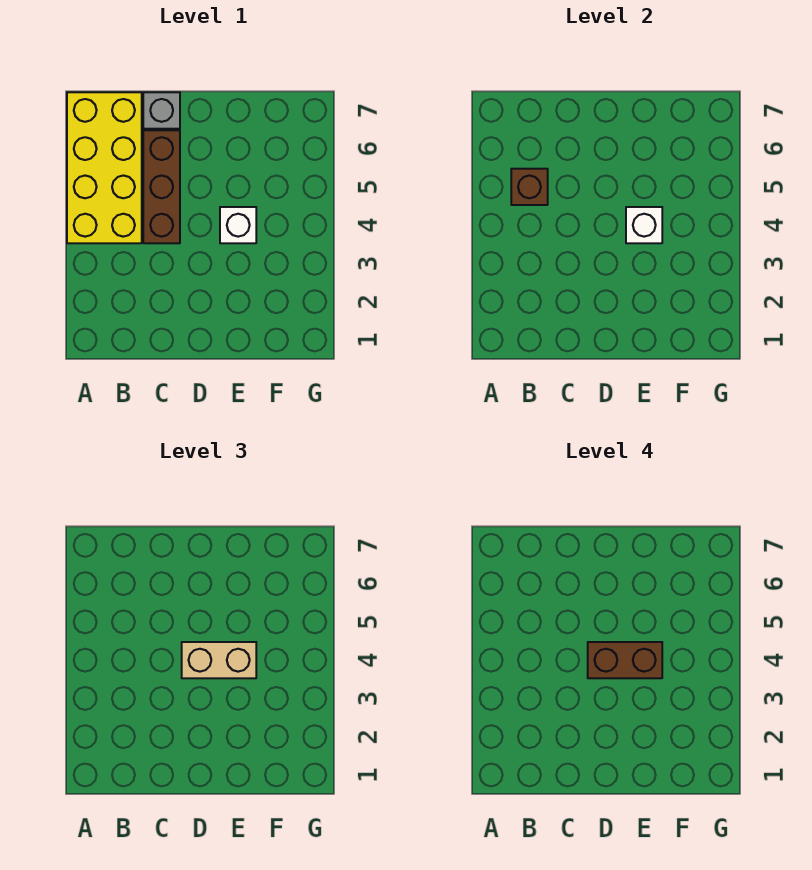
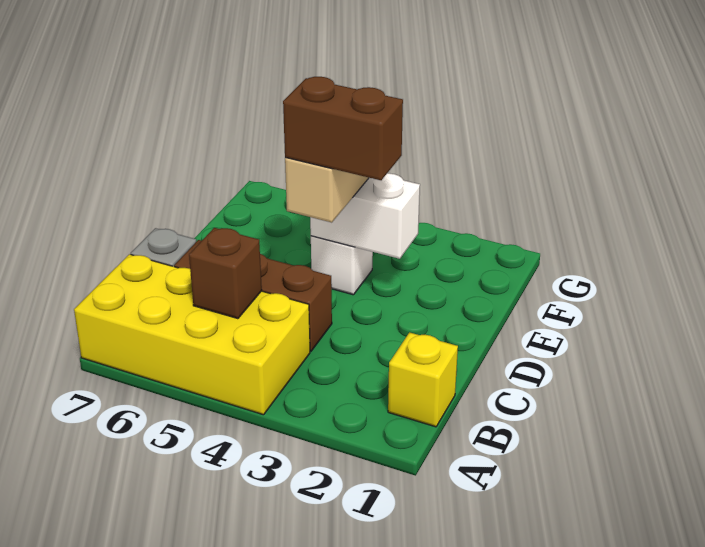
none -> yellow brick B1 level 1
brown brick D4:E4 level 4 -> brown brick D3:D4 level 4
white brick E4 level 2 -> white brick E3:E4 level 2

